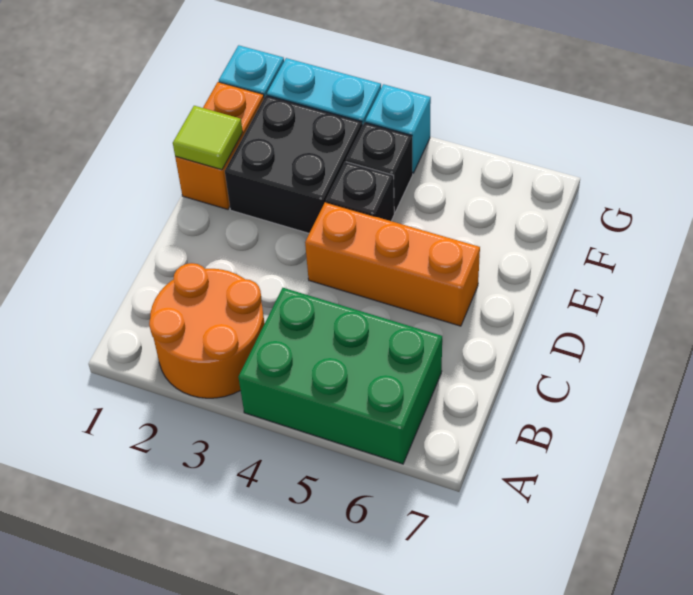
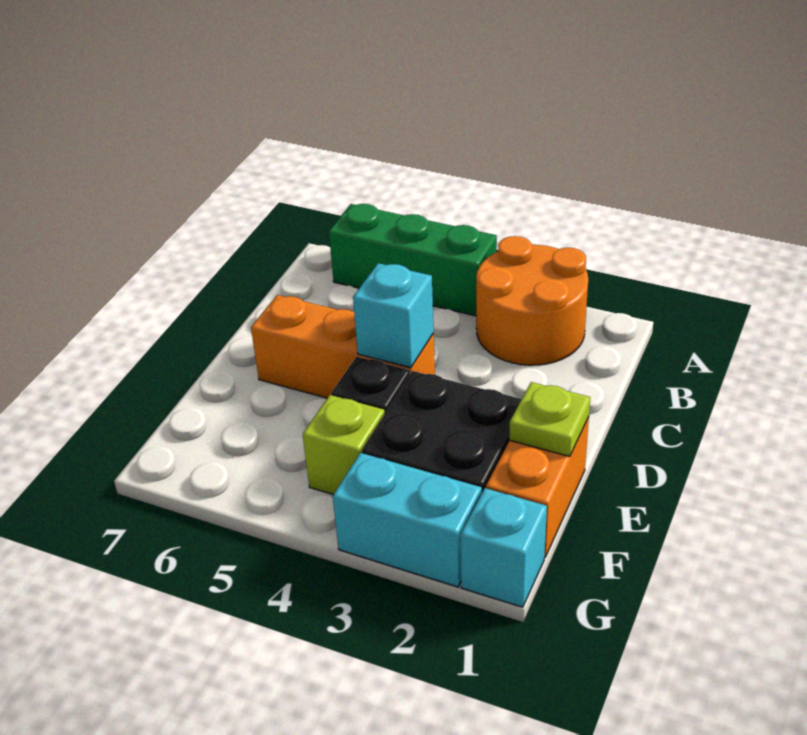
green brick A4:B6 level 1 -> green brick A4:A6 level 1
lime tile E1 level 2 -> lime plate E1 level 2
black brick F4 level 1 -> lime brick F4 level 1
cyan brick G4 level 1 -> cyan brick D4 level 2

